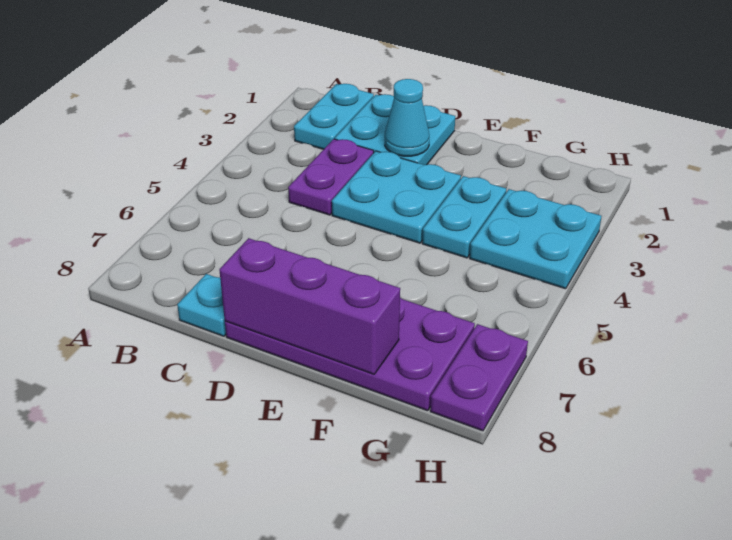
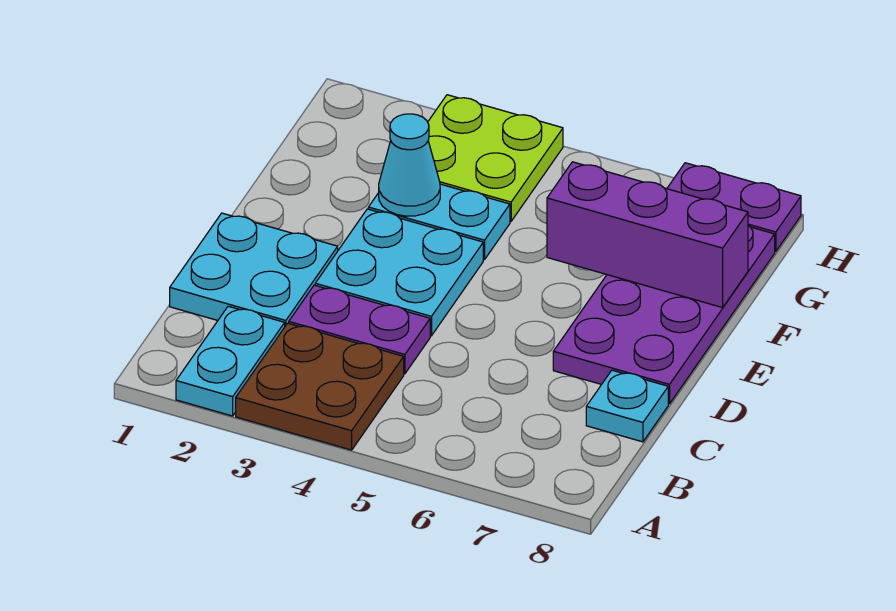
none -> brown plate A3:B4 level 1
cyan plate B1:B2 level 1 -> cyan plate A2:B2 level 1
cyan cone D2 level 2 -> cyan cone F3 level 2
purple brick D8:F8 level 2 -> purple brick F6:F8 level 2
cyan plate G3:H4 level 1 -> lime plate G3:H4 level 1

